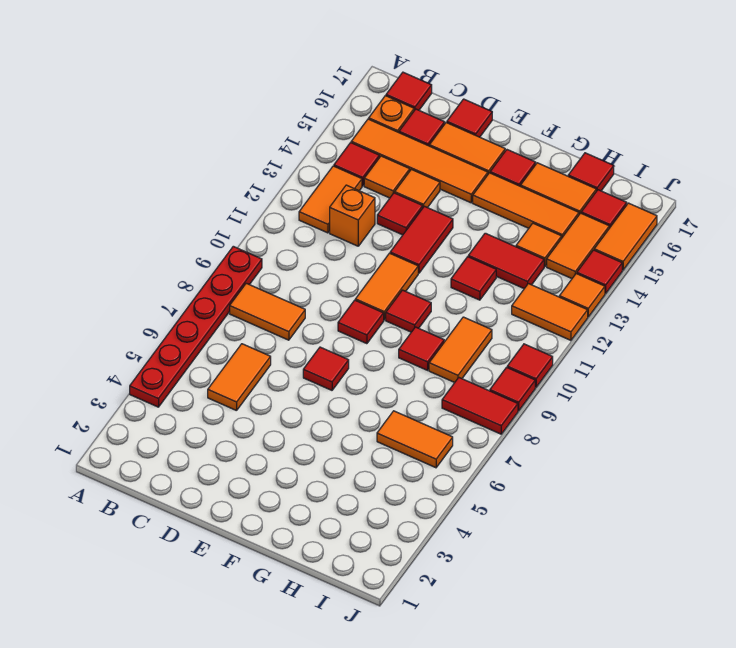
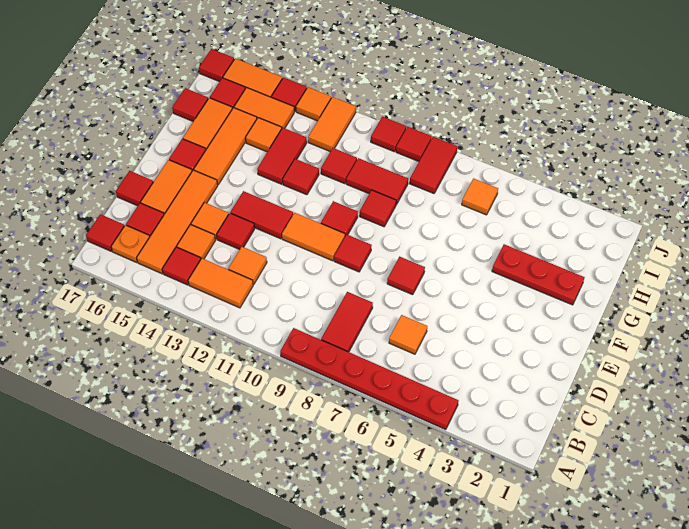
orange tile B8:C8 level 1 -> red tile B8:C8 level 1
orange tile C5:C6 level 1 -> orange tile C6 level 1
orange brick C12 level 1 -> orange tile C12 level 1
none -> red plate G2:G4 level 1
orange tile H6:I6 level 1 -> orange tile I6 level 1
orange tile H9:H10 level 1 -> red tile H9:H10 level 1
none -> red tile H11 level 1
none -> red tile J17 level 1

